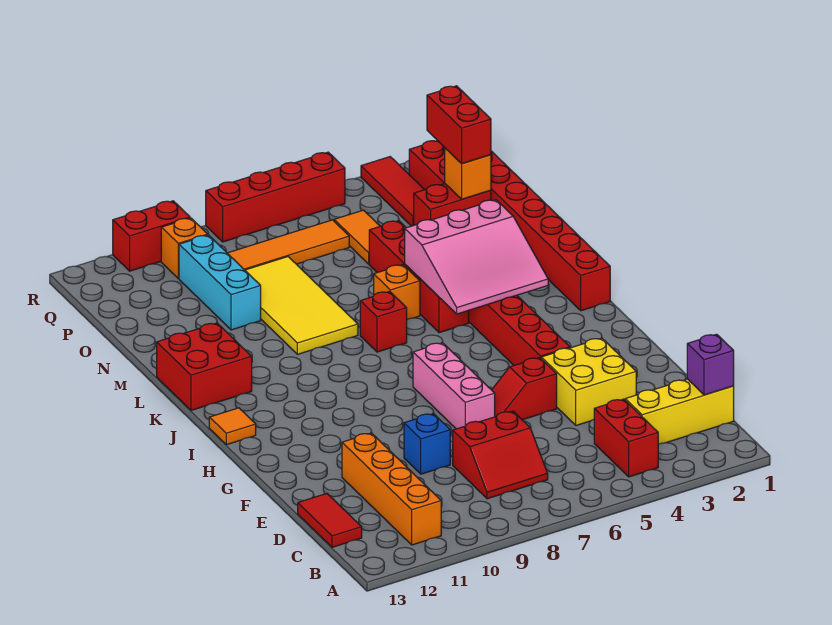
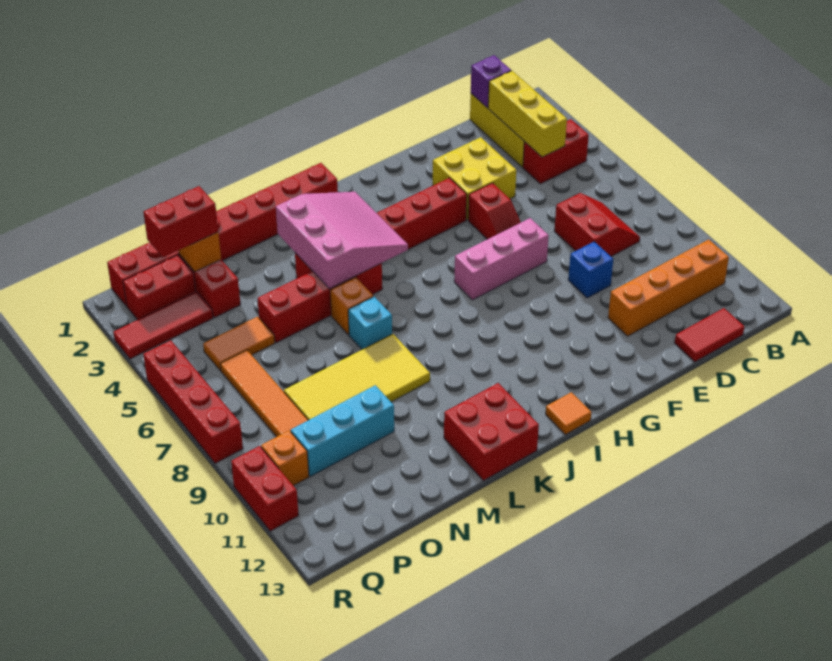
none -> yellow brick C2:C4 level 2
red brick K7 level 1 -> none
none -> cyan brick L7 level 1

